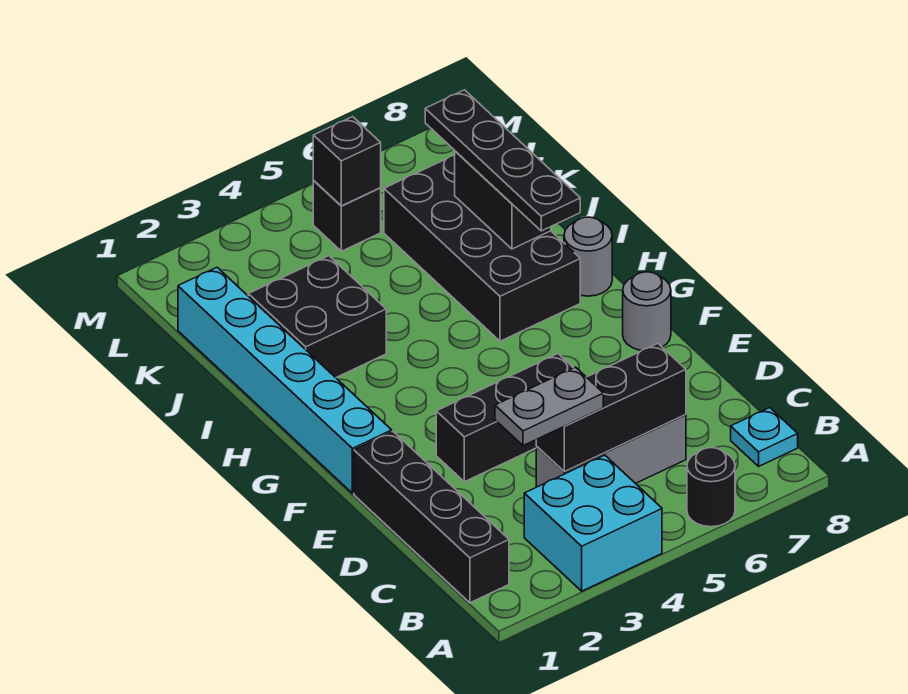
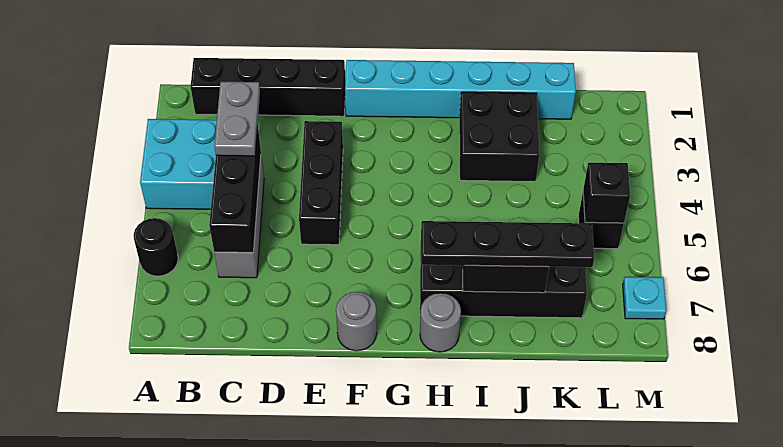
cyan plate B8 level 1 -> cyan plate M7 level 1

